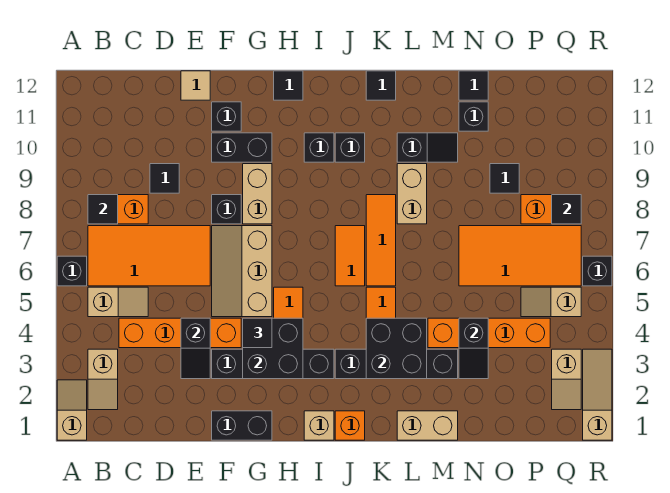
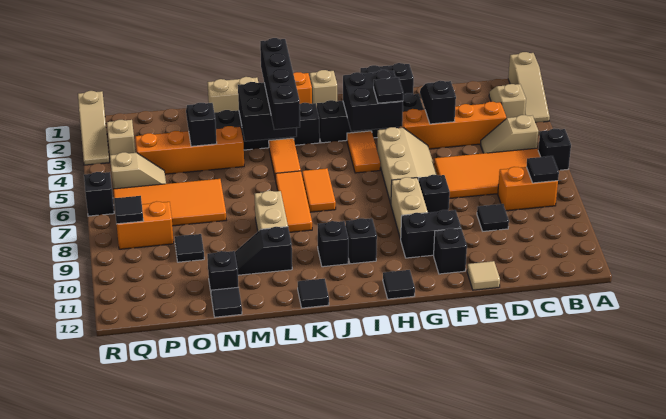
tan slope A1:A2 level 1 top 1 -> tan slope A1:A3 level 1 top 1
none -> black brick K2:K5 level 3

